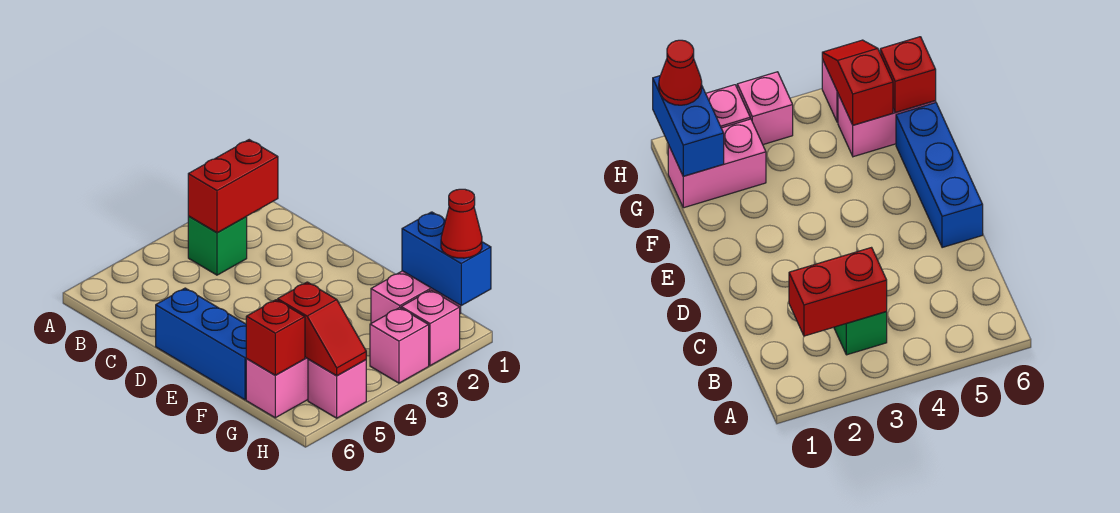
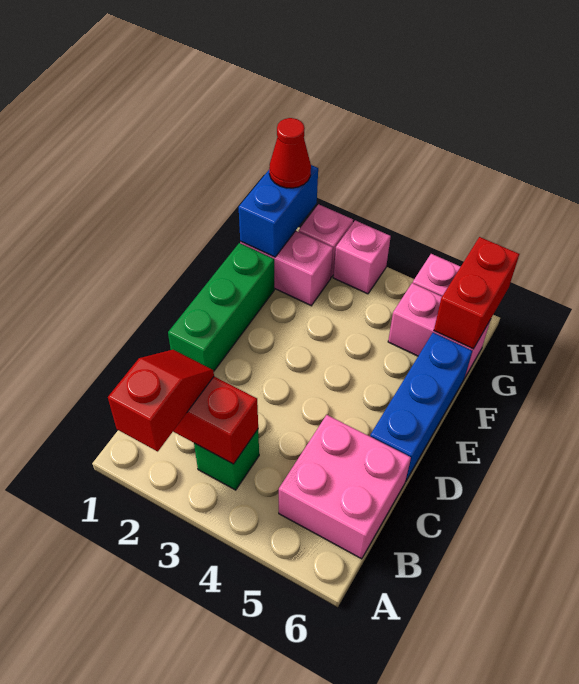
none -> pink brick B5:C6 level 1
none -> green brick D1:F1 level 1
red slope G5:H5 level 2 top G -> red slope A2:B2 level 3 top A
red brick G6 level 2 -> red brick G6:H6 level 2

